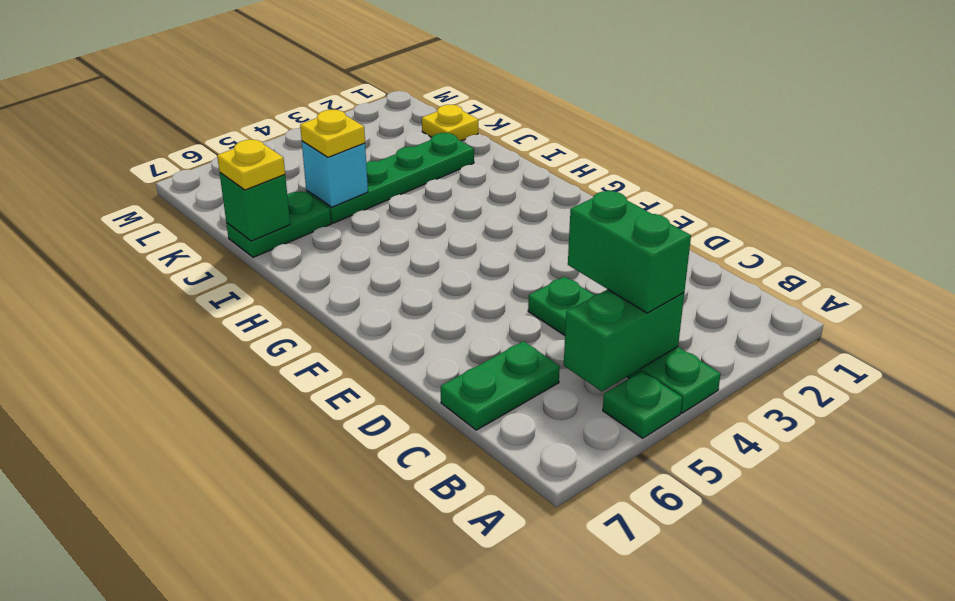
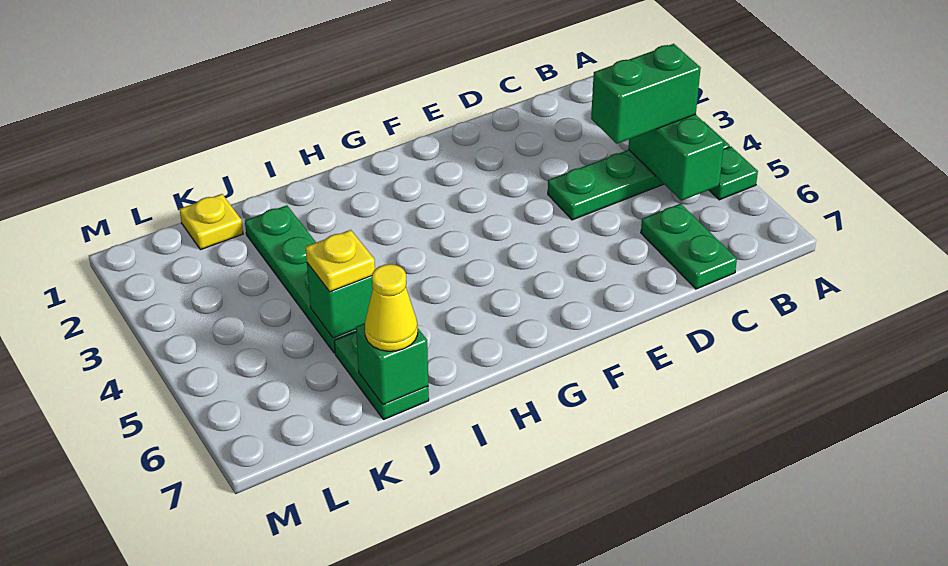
cyan brick J5 level 2 -> green brick J5 level 2
yellow plate J7 level 3 -> yellow cone J7 level 3

